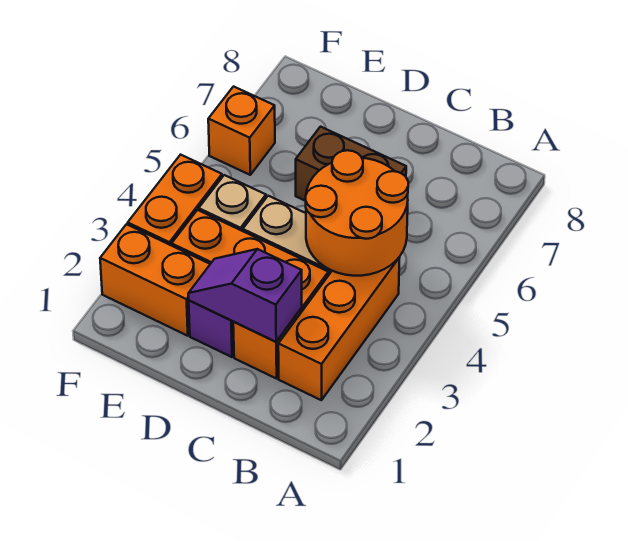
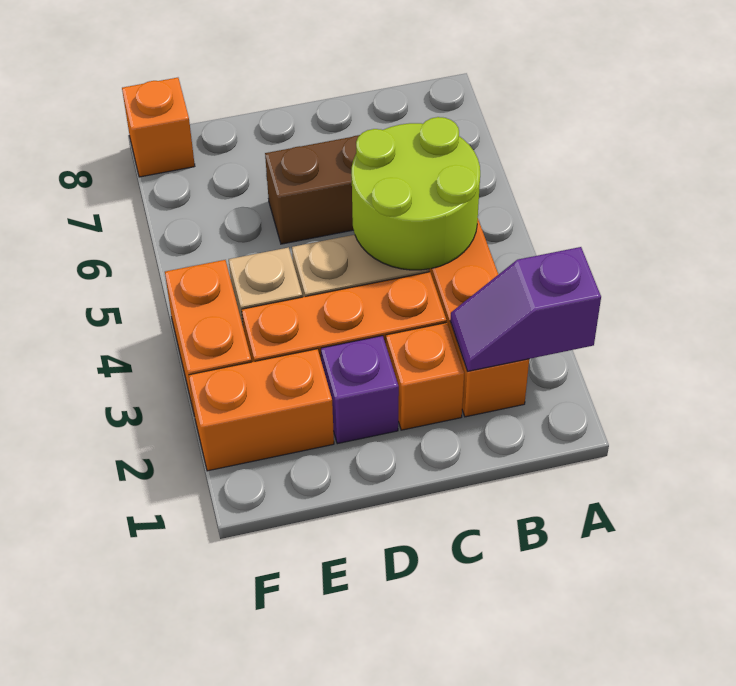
orange round brick B4:C5 level 2 -> lime round brick B4:C5 level 2
purple slope C2:D2 level 2 top C -> purple slope A2:B2 level 2 top A
orange brick F6 level 1 -> orange brick F8 level 1

